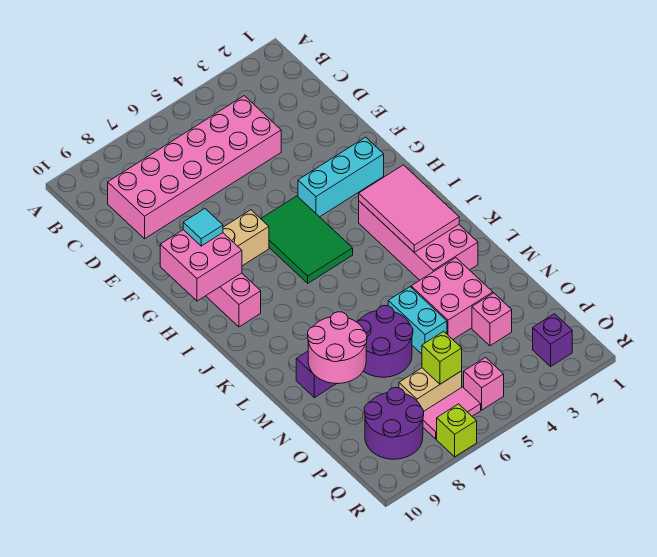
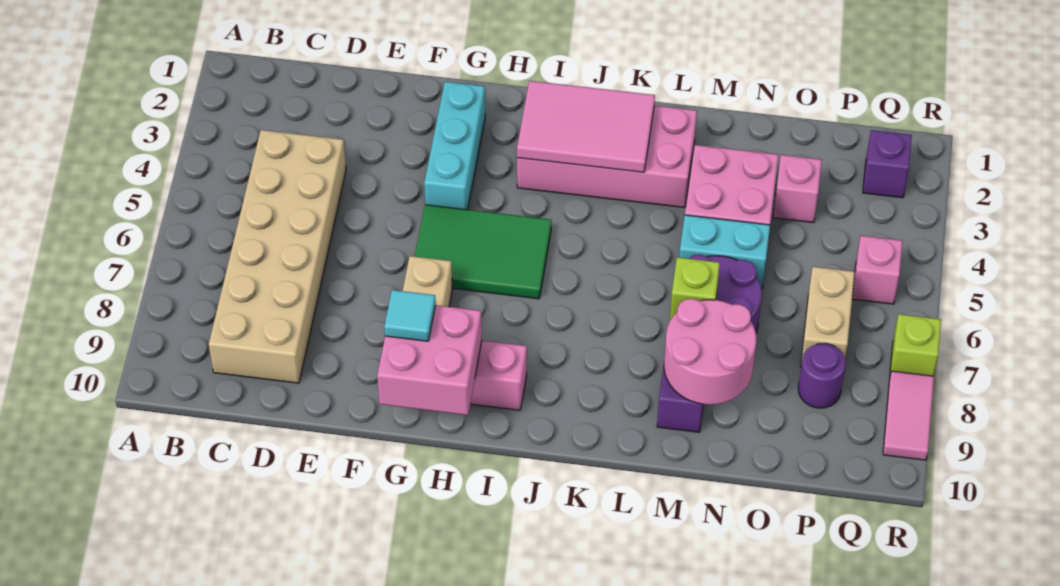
pink brick C4:D9 level 1 -> tan brick C4:D9 level 1
lime brick P6 level 2 -> lime brick M7 level 2
purple round brick P8:Q9 level 1 -> purple round brick P8 level 1
pink tile Q6:Q7 level 1 -> pink tile R8:R9 level 1

